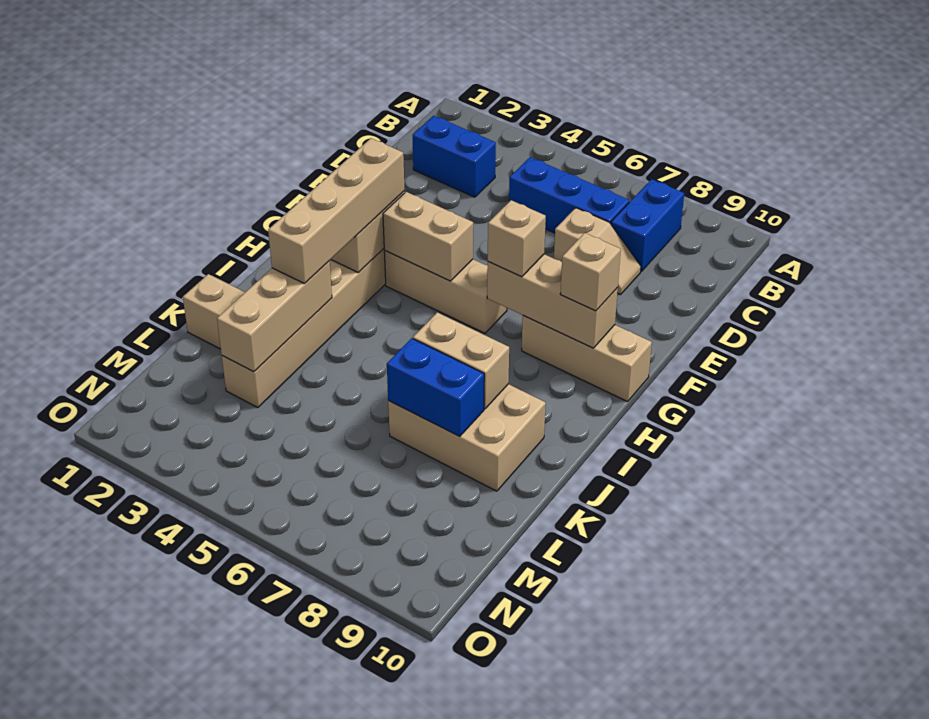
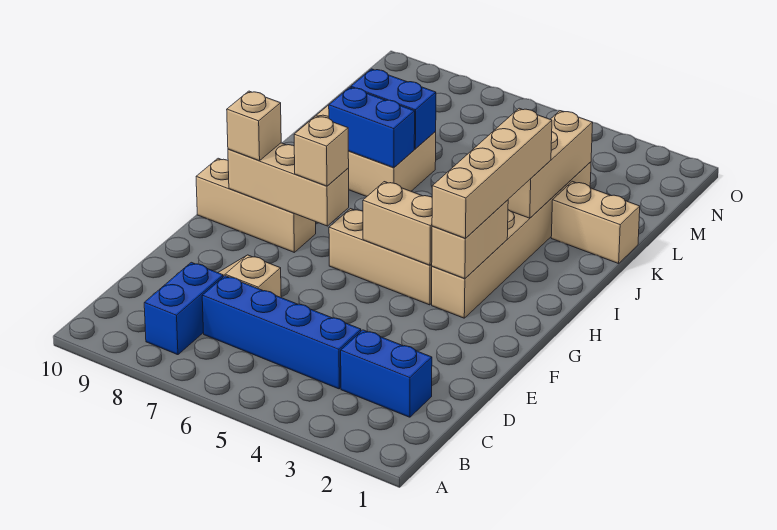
blue brick C5:C7 level 1 -> blue brick C4:C7 level 1
tan brick J7:J8 level 2 -> blue brick J7:J8 level 2

